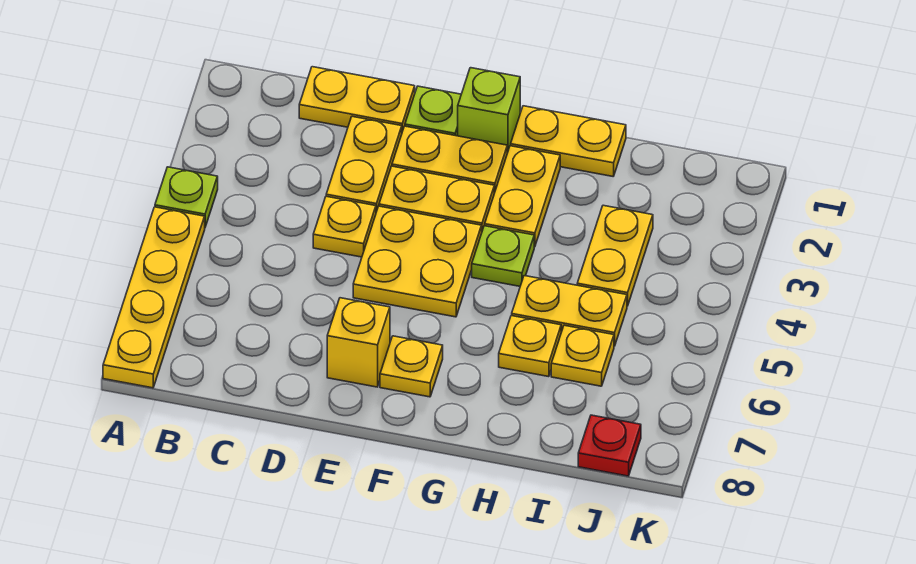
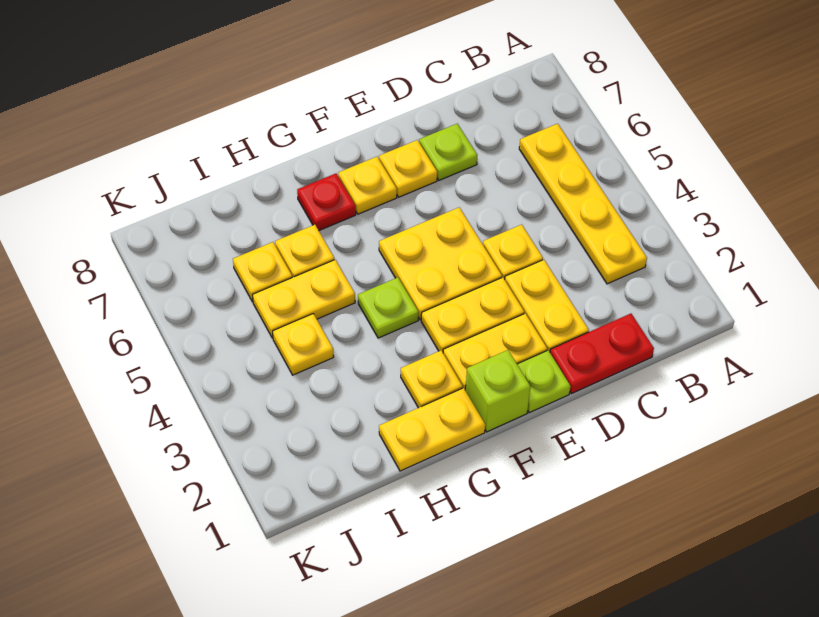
lime plate A4 level 1 -> lime plate D7 level 1
yellow plate A5:A8 level 1 -> yellow plate B3:B6 level 1
yellow plate C1:D1 level 1 -> red plate C1:D1 level 1
yellow brick E7 level 1 -> yellow plate E7 level 1
yellow plate G2:G3 level 1 -> yellow plate G2 level 1
yellow plate I3:I4 level 1 -> yellow plate I4 level 1
red plate J8 level 1 -> red plate G7 level 1

